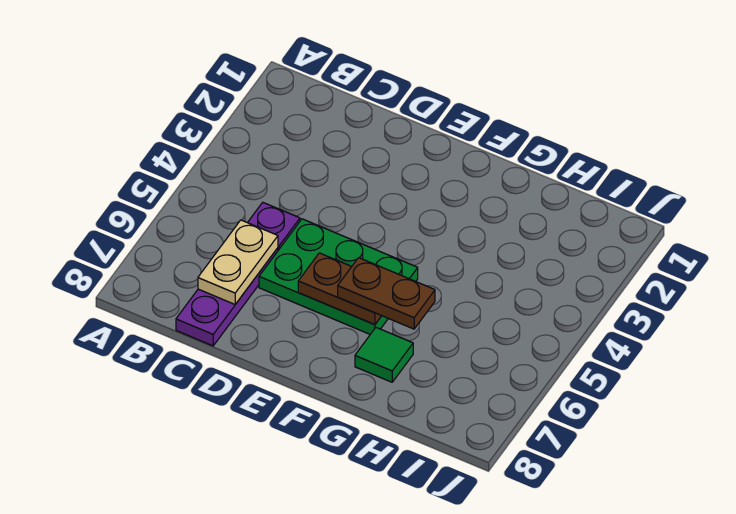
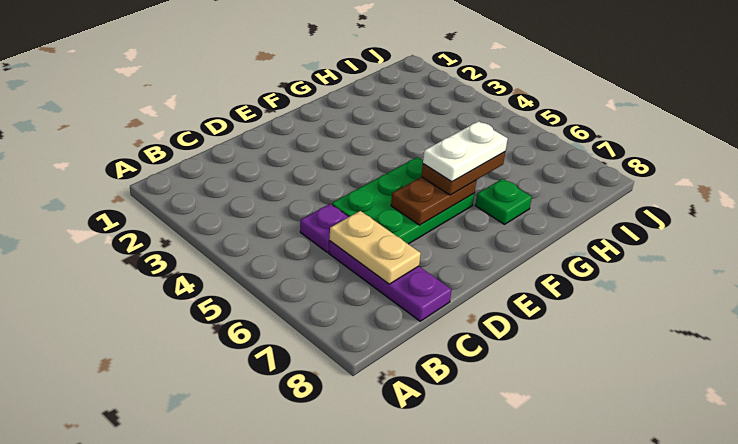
none -> white plate F6:G6 level 4
green tile G7 level 1 -> green plate G7 level 1

